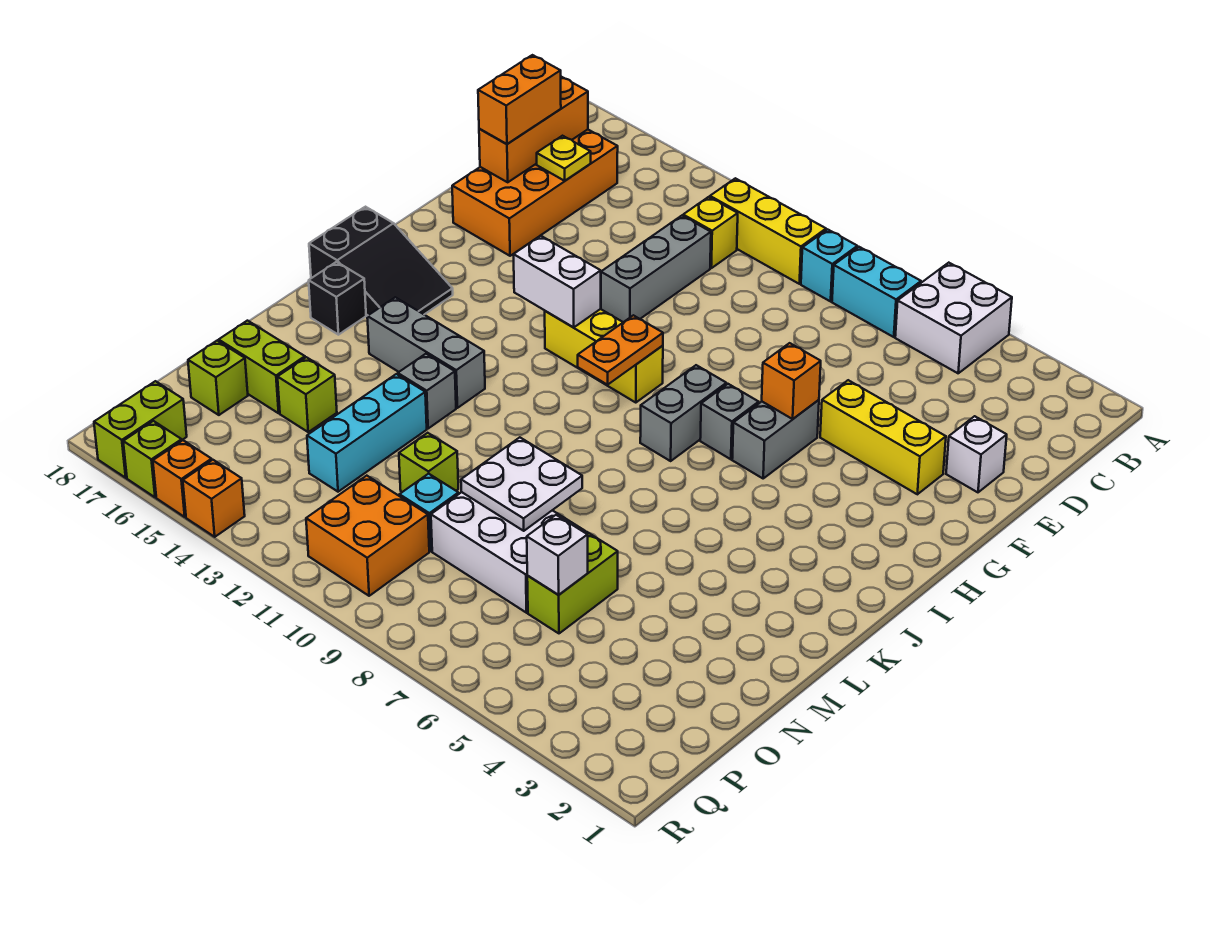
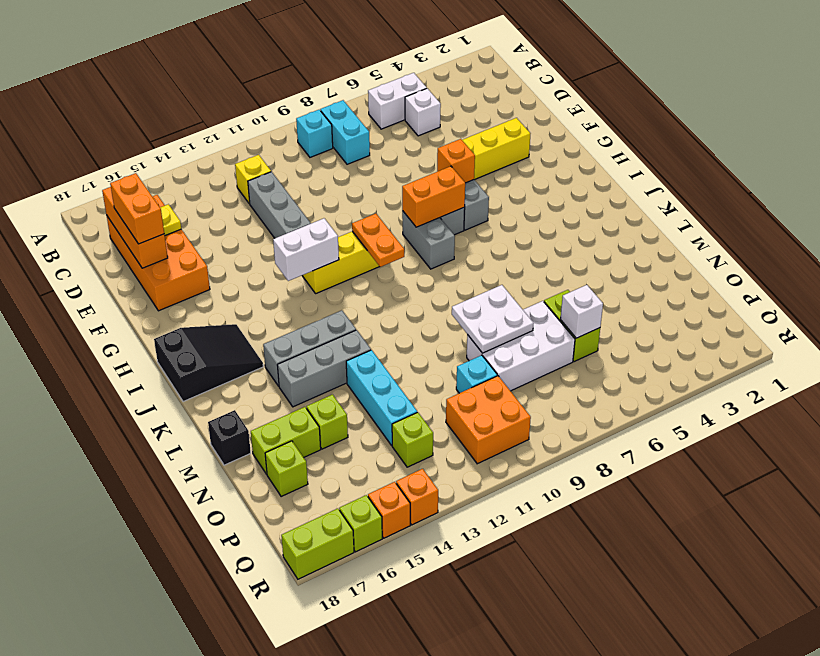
white brick A5:B6 level 1 -> white brick B5:B6 level 1
cyan brick B7:B8 level 1 -> cyan brick B8:C8 level 1
yellow brick B10:B12 level 1 -> none
white brick E2 level 1 -> white brick C5 level 1
none -> orange brick H7:H8 level 2
black brick K17 level 1 -> black brick M18 level 1
grey brick L13 level 1 -> grey brick L13:L15 level 1
lime brick N11 level 1 -> lime brick P13 level 1
lime brick Q17:R17 level 1 -> lime brick R17:R18 level 1

